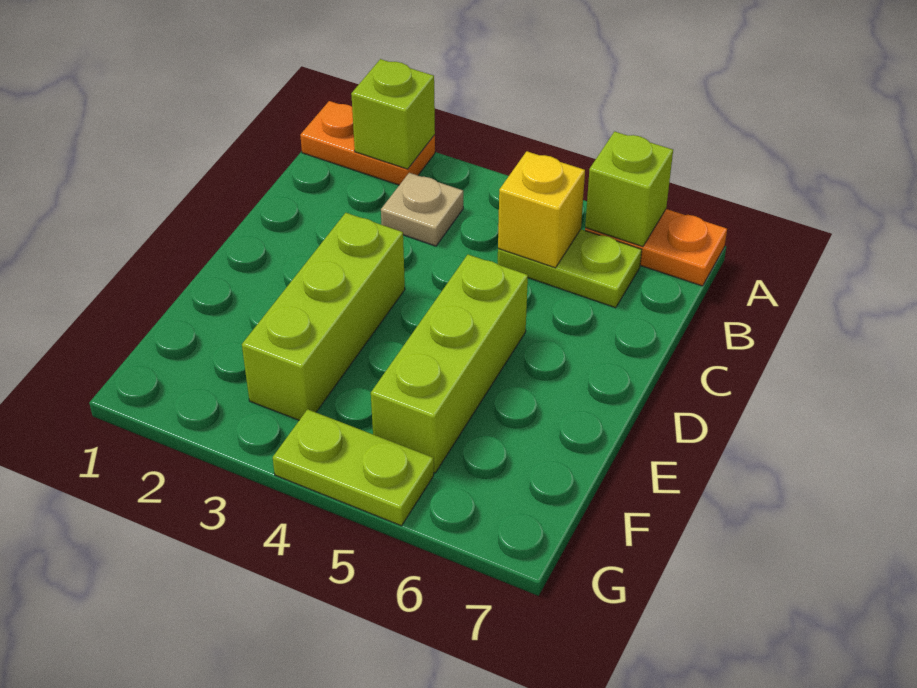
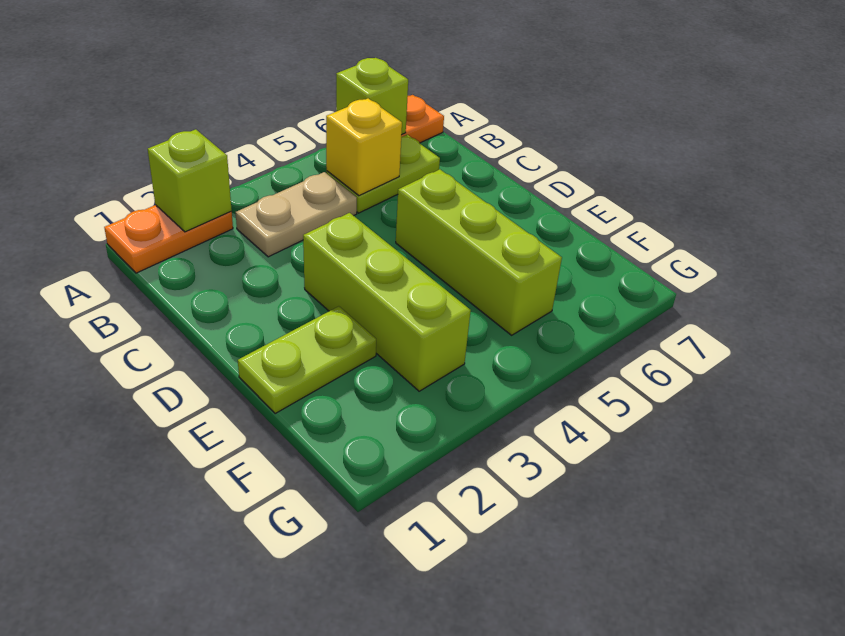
tan plate B3 level 1 -> tan plate B3:B4 level 1
lime plate G4:G5 level 1 -> lime plate E1:E2 level 1

